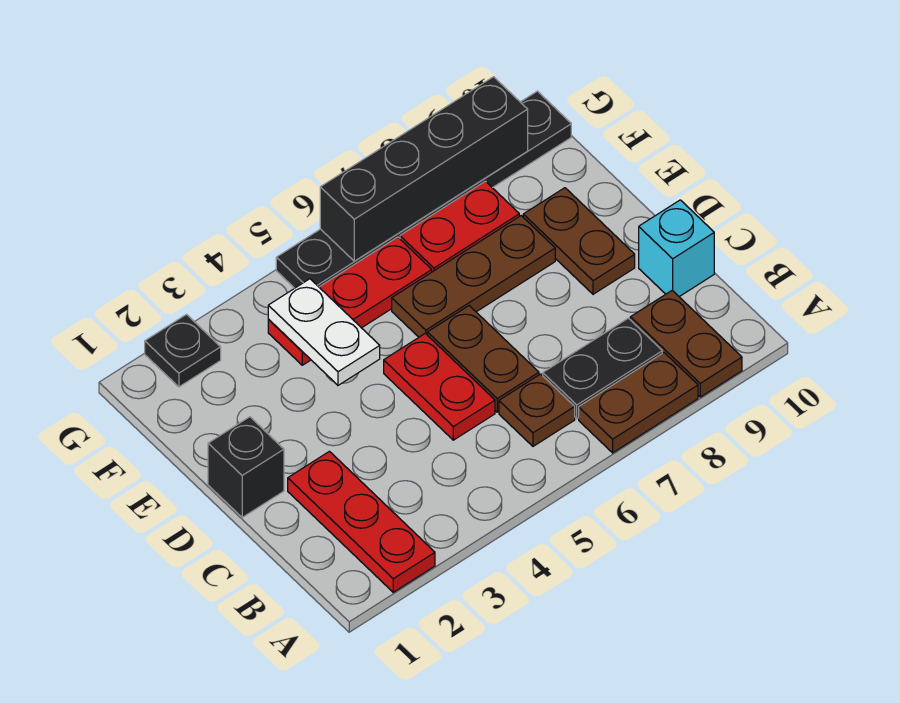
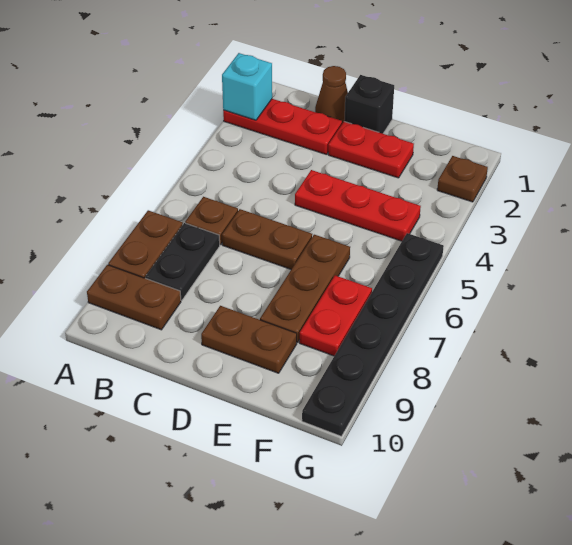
none -> brown cone C1 level 1
red plate C5:D5 level 1 -> red plate D2:E2 level 1
cyan brick C10 level 1 -> cyan brick A2 level 2
white plate E4:F4 level 2 -> none
red plate F4:F6 level 1 -> red plate D4:F4 level 1
black plate G2 level 1 -> brown plate G2 level 1
black brick G6:G9 level 2 -> none

